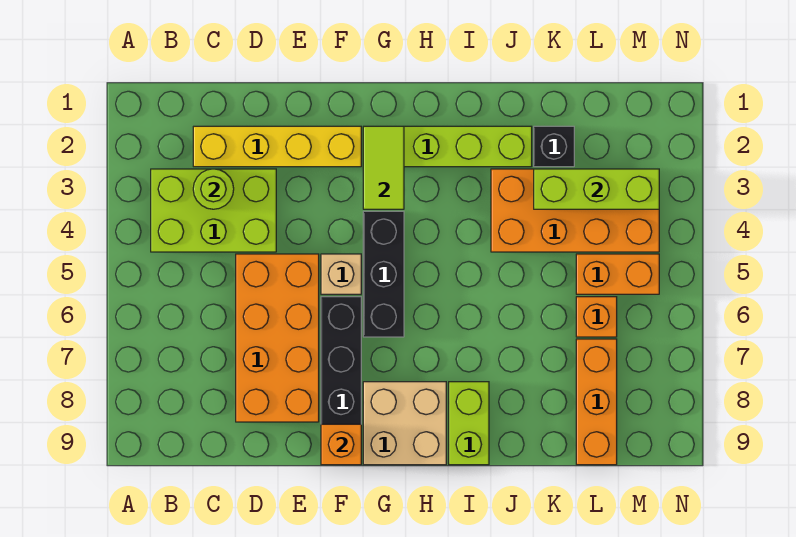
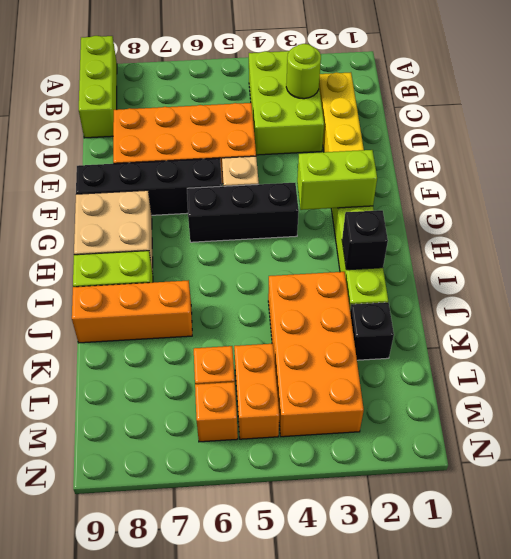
orange brick F9 level 2 -> orange brick M6 level 1
lime tile G2:G3 level 2 -> lime brick G2:G3 level 2
none -> black brick I2 level 2
lime brick K3:M3 level 2 -> lime brick A9:C9 level 1
orange brick L7:L9 level 1 -> orange brick J7:J9 level 1

